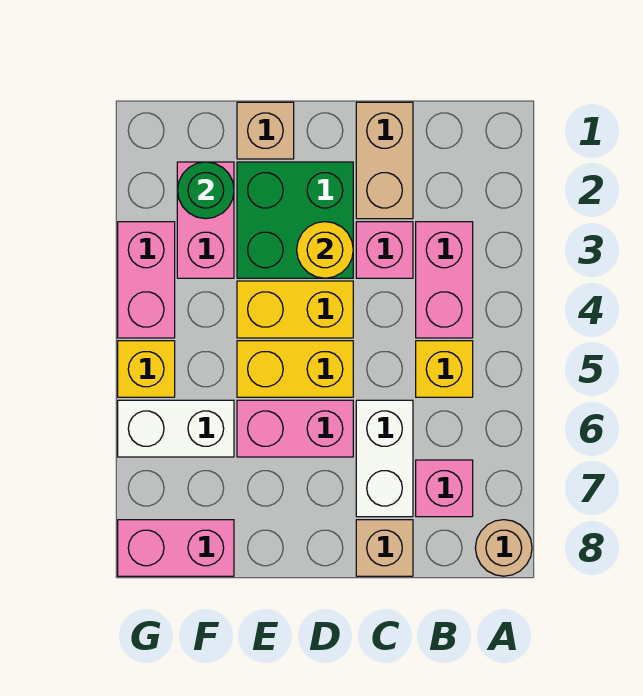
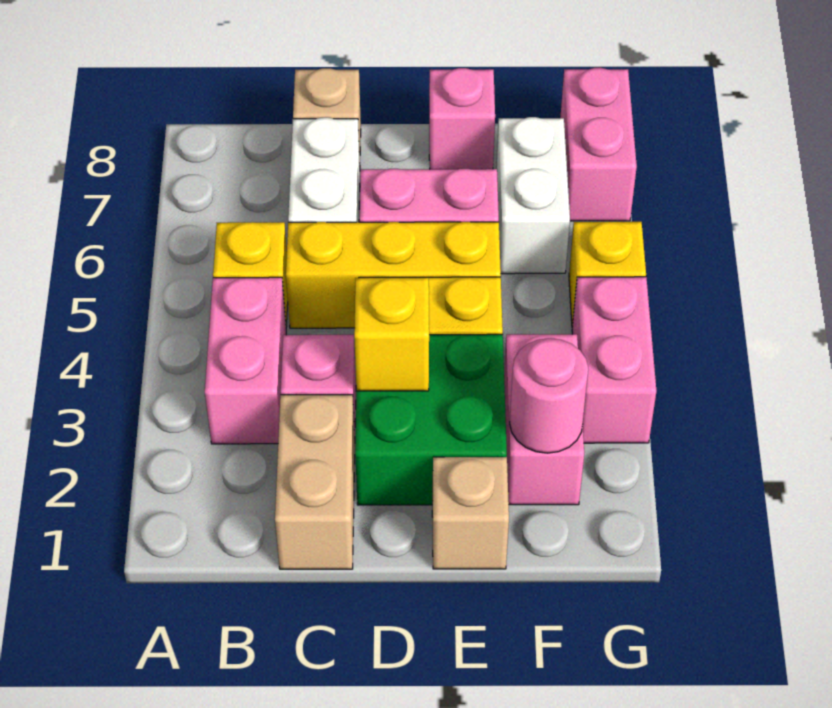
tan round brick A8 level 1 -> none
pink brick B7 level 1 -> pink brick E8 level 1
yellow round brick D3 level 2 -> yellow brick D3 level 2
yellow brick D5:E5 level 1 -> yellow brick C5:E5 level 1
green round brick F2 level 2 -> pink round brick F2 level 2
white brick F6:G6 level 1 -> white brick F6:F7 level 1
pink brick F8:G8 level 1 -> pink brick G7:G8 level 1

